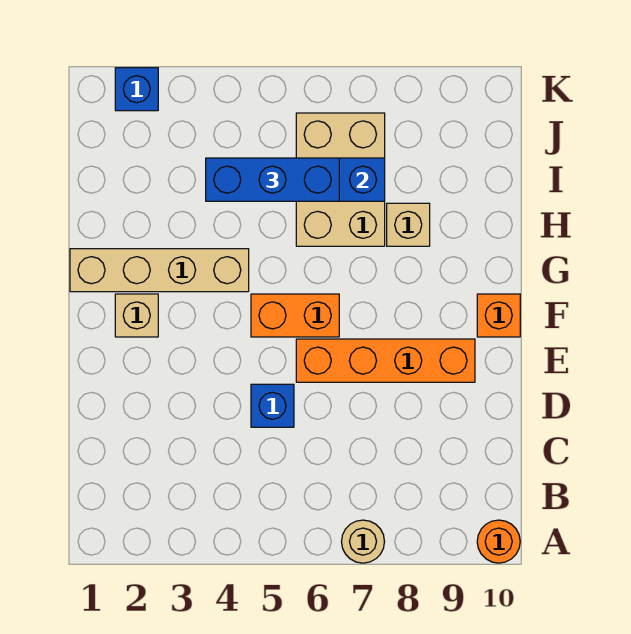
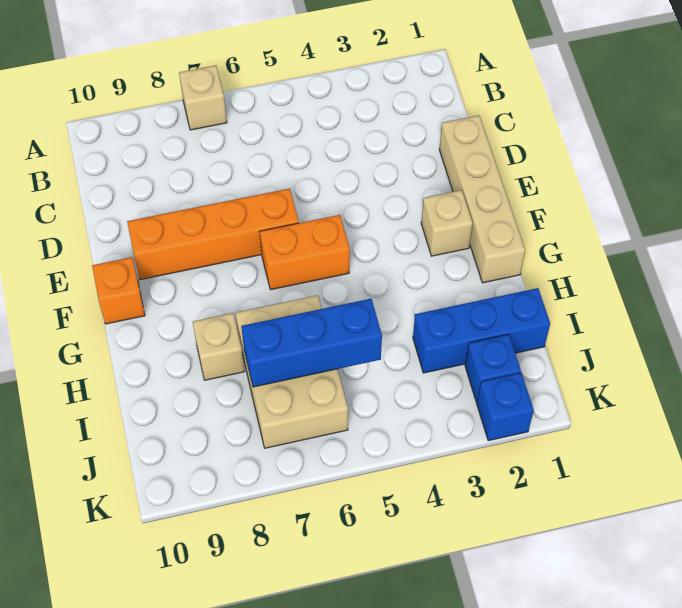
tan round brick A7 level 1 -> tan brick A7 level 1
orange round brick A10 level 1 -> none
blue brick D5 level 1 -> blue brick J2 level 1
tan brick G1:G4 level 1 -> tan brick D1:G1 level 1
blue brick I4:I6 level 3 -> blue brick I1:I3 level 1

